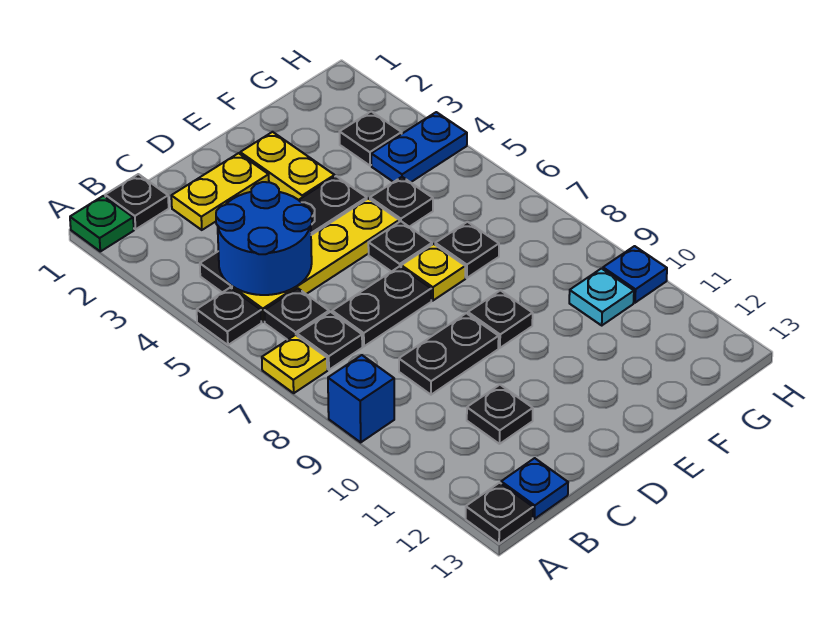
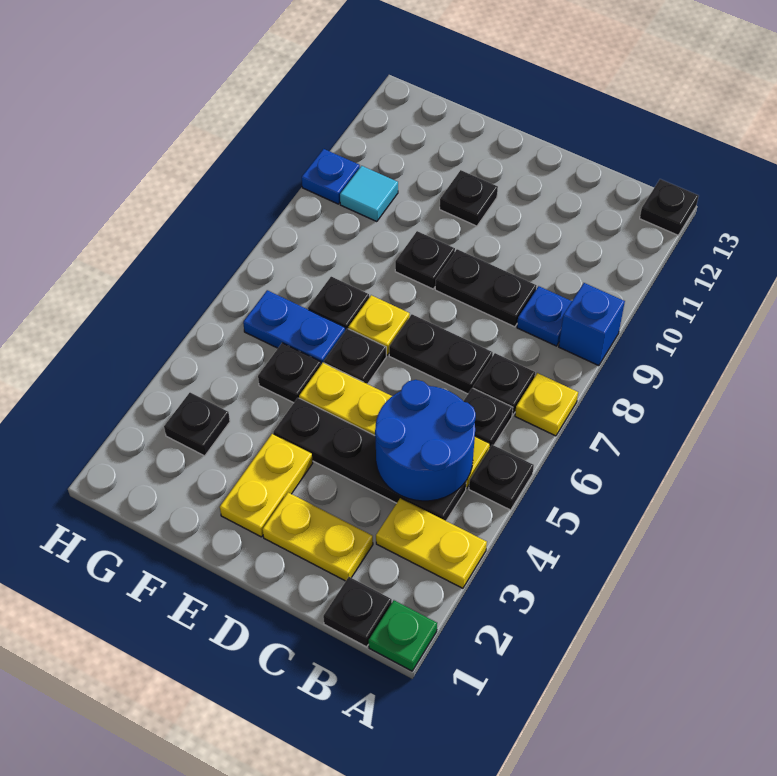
none -> yellow plate A3:B3 level 1
blue plate B13 level 1 -> blue plate B9 level 1
black plate C11 level 1 -> black plate E11 level 1
blue plate G4:H4 level 1 -> blue plate F6:G6 level 1
cyan plate G10 level 1 -> cyan tile G10 level 1

